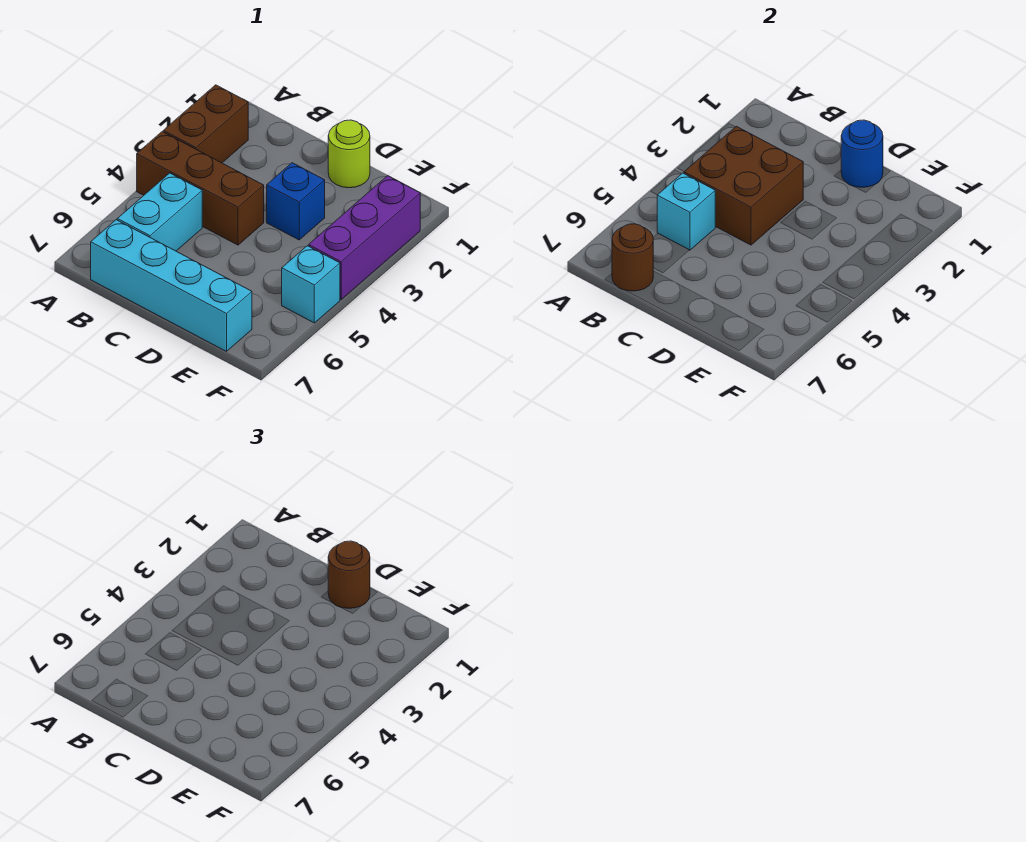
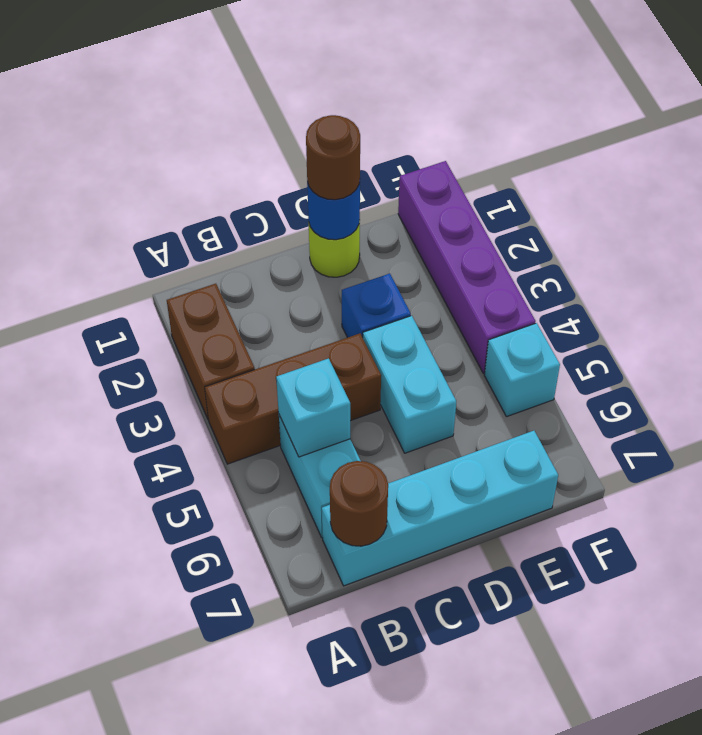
brown brick B3:C4 level 2 -> none
none -> cyan brick D4:D5 level 1
purple brick F2:F4 level 1 -> purple brick F1:F4 level 1

